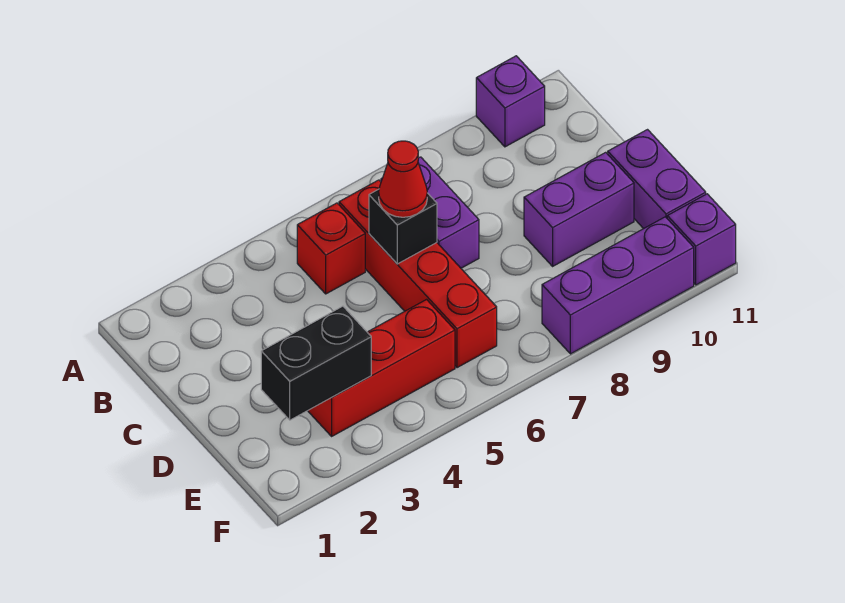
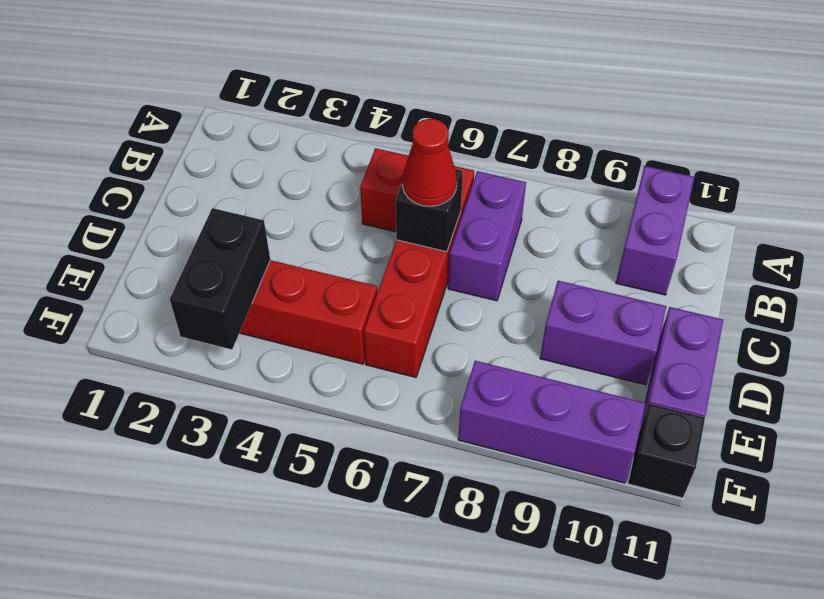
purple brick A10 level 1 -> purple brick A10:B10 level 1
black brick E2:E3 level 2 -> black brick E3:F3 level 2
purple brick F11 level 1 -> black brick F11 level 1

